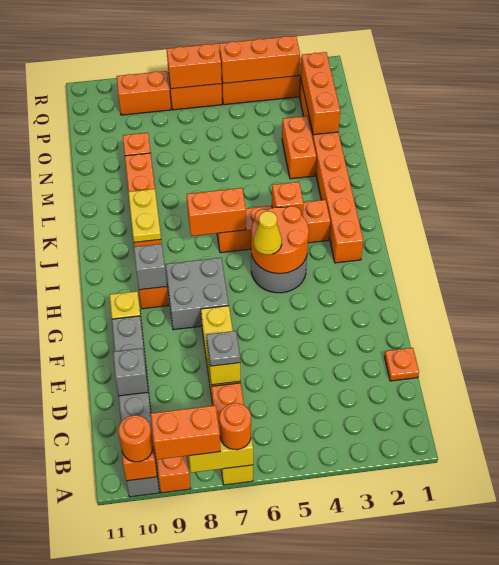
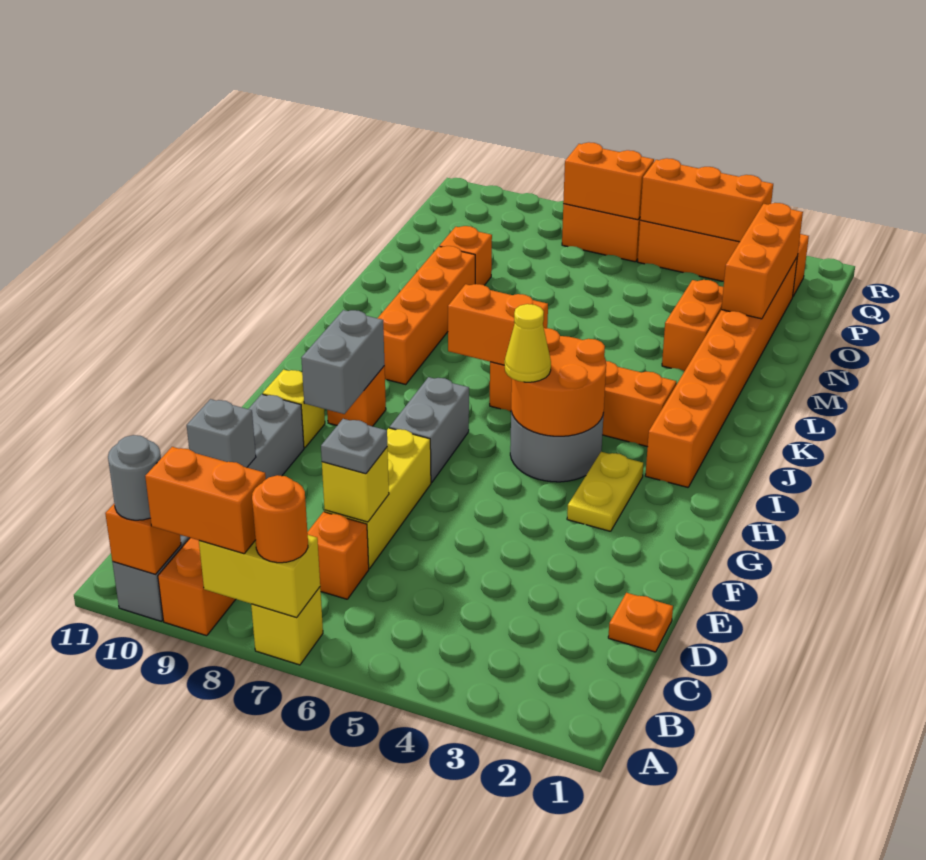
orange round brick A10 level 3 -> grey round brick A10 level 3
grey brick G7:H8 level 1 -> grey brick G7:H7 level 1
grey brick H9 level 2 -> grey brick G9:H9 level 2
orange brick J4 level 2 -> none
yellow plate J9:K9 level 2 -> yellow plate G3:H3 level 1
orange brick Q8:Q9 level 1 -> none

